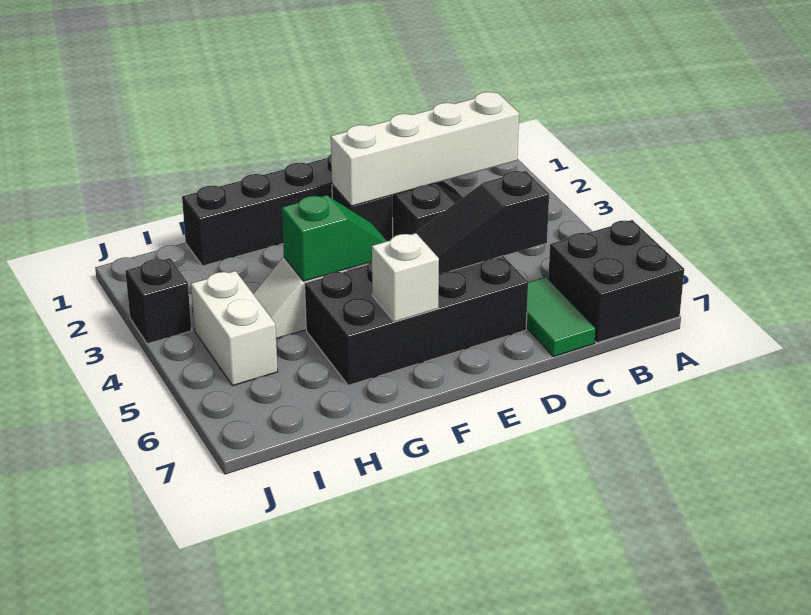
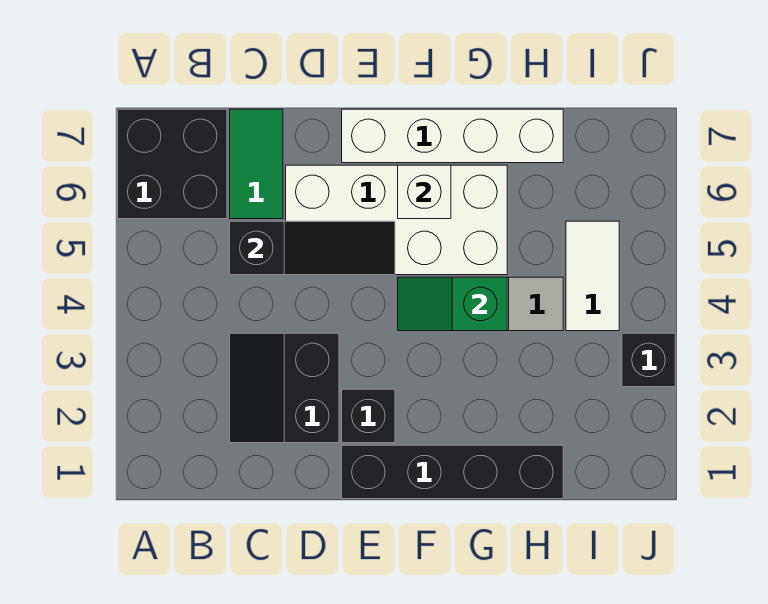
white brick B2:E2 level 2 -> white brick E7:H7 level 1
black brick D5:G6 level 1 -> white brick D5:G6 level 1
white brick I4:I5 level 1 -> white tile I4:I5 level 1

